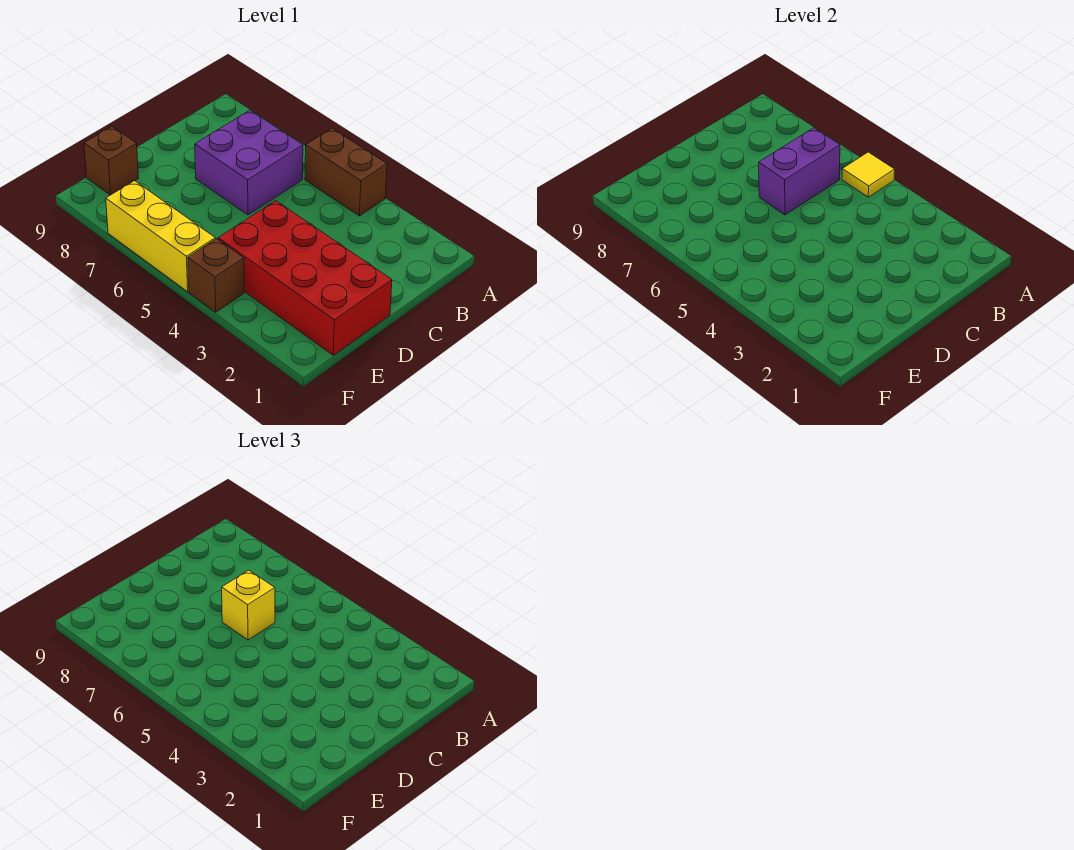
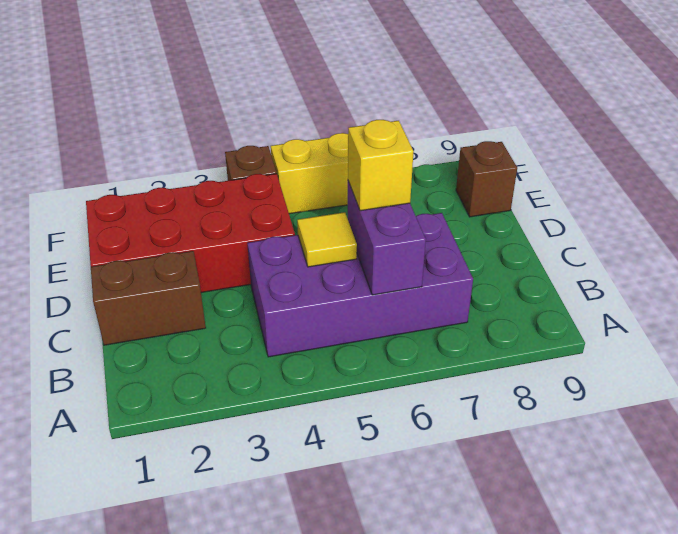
brown brick A4:A5 level 1 -> brown brick C1:C2 level 1
yellow tile A5 level 2 -> yellow tile C5 level 2
purple brick B6:C7 level 1 -> purple brick B4:C7 level 1

